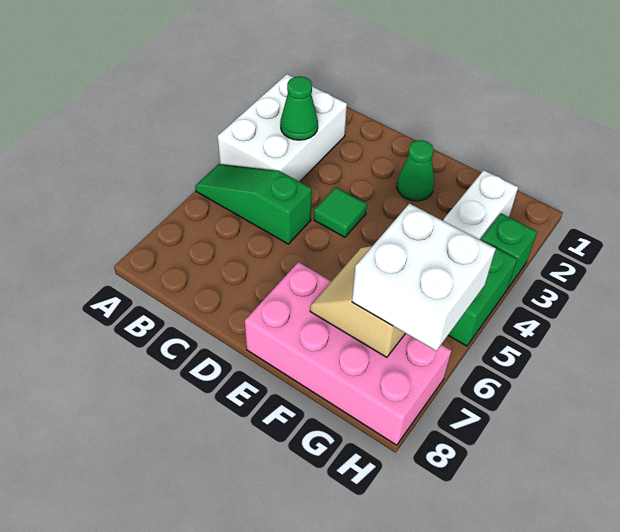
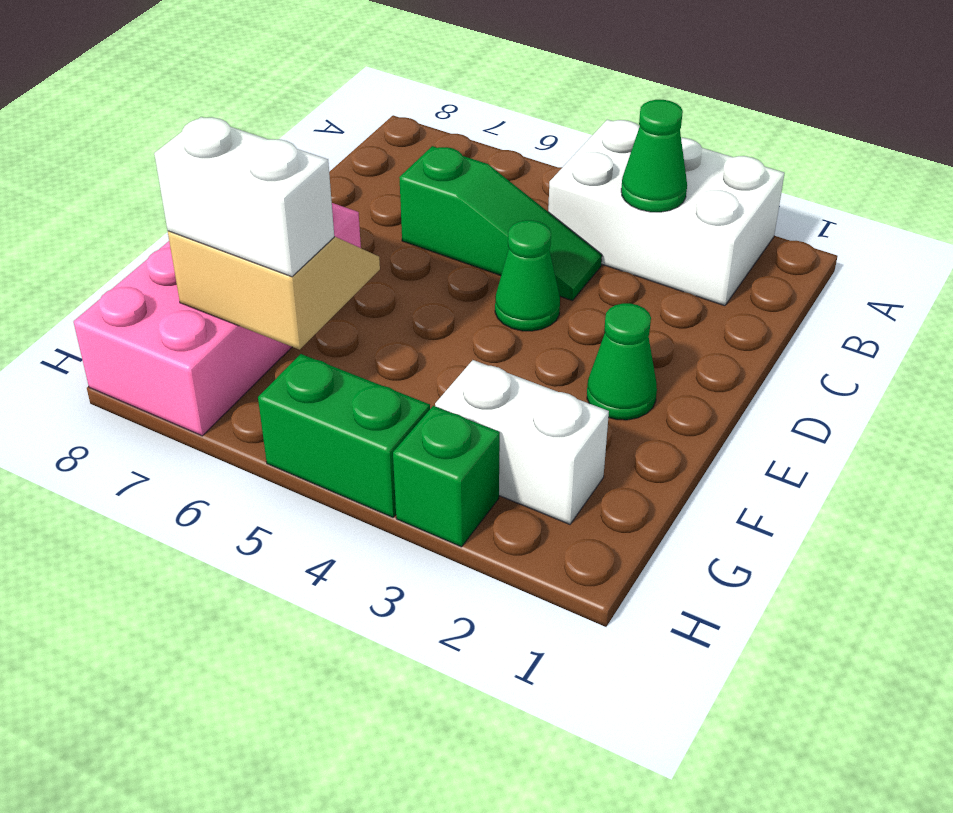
green slope A5:C5 level 1 top C -> green slope C4:C6 level 1 top 6
green tile D4 level 1 -> green cone D4 level 1
white brick G6:H7 level 3 -> white brick G6:G7 level 3

